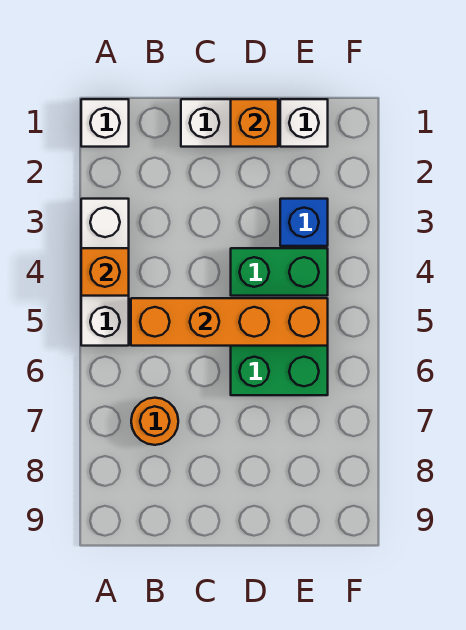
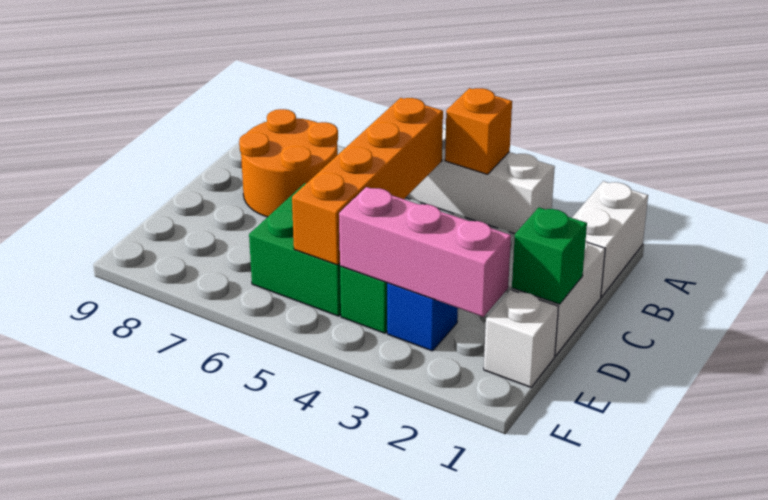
white brick A1 level 1 -> white brick A1:B1 level 1
orange round brick B7 level 1 -> orange round brick B7:C8 level 1
orange brick D1 level 2 -> green brick D1 level 2
none -> pink brick E2:E4 level 2

